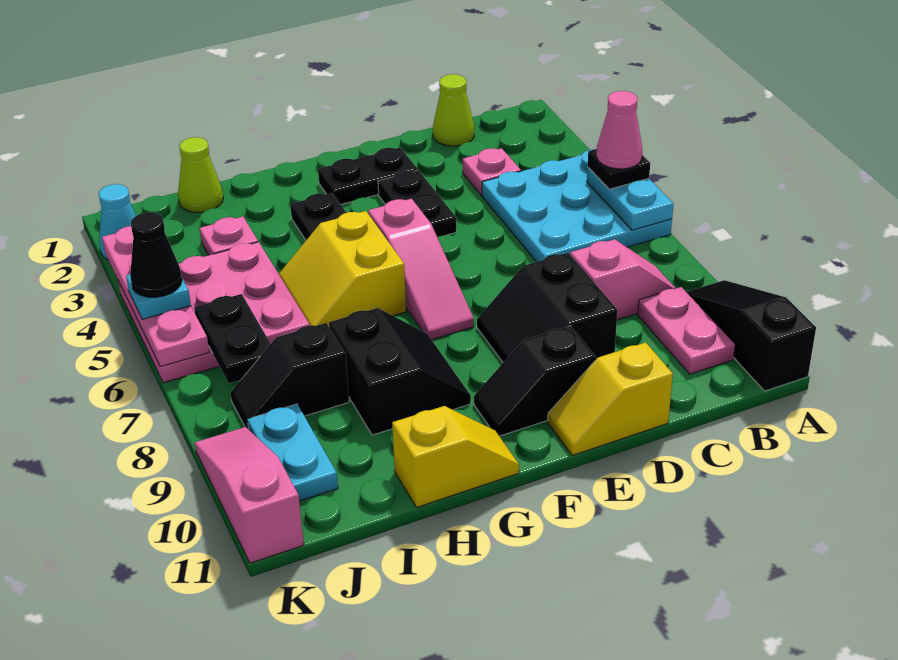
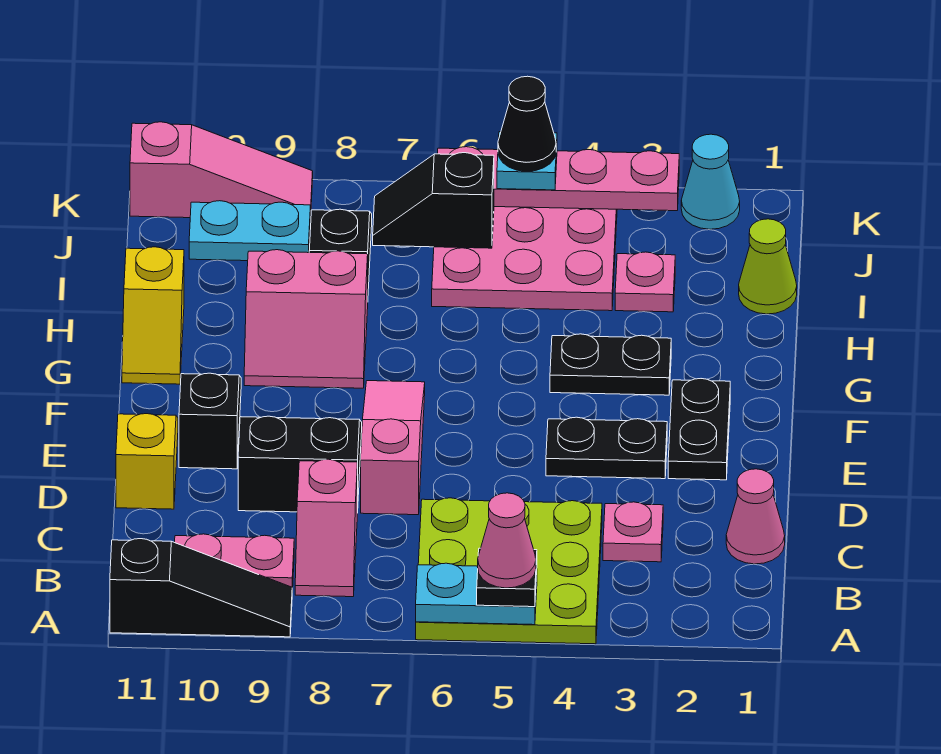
cyan plate A4:C6 level 1 -> lime plate A4:C6 level 1
lime cone C1 level 1 -> pink cone C1 level 1
pink slope F5:F7 level 1 top 5 -> pink slope D7:F7 level 1 top D
yellow slope G5:H6 level 1 top G -> none
black slope G8:H9 level 1 top H -> pink slope G8:H9 level 1 top H
black plate J6:J7 level 2 -> black slope J6:J7 level 2 top 6

